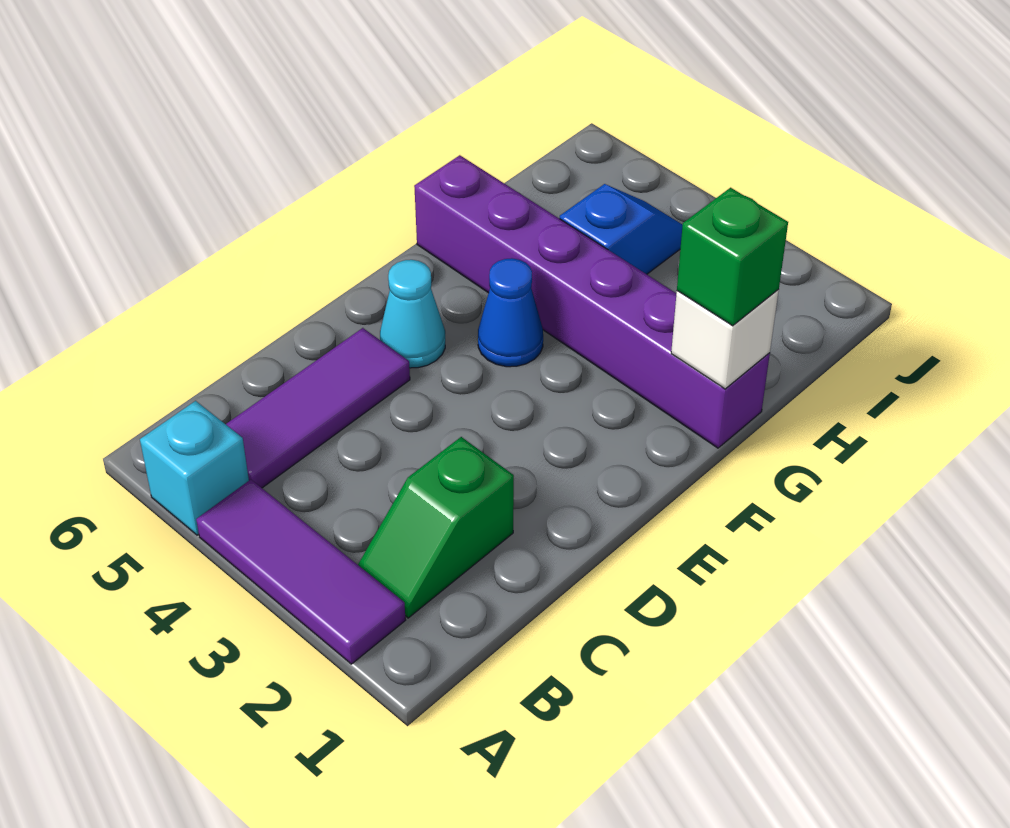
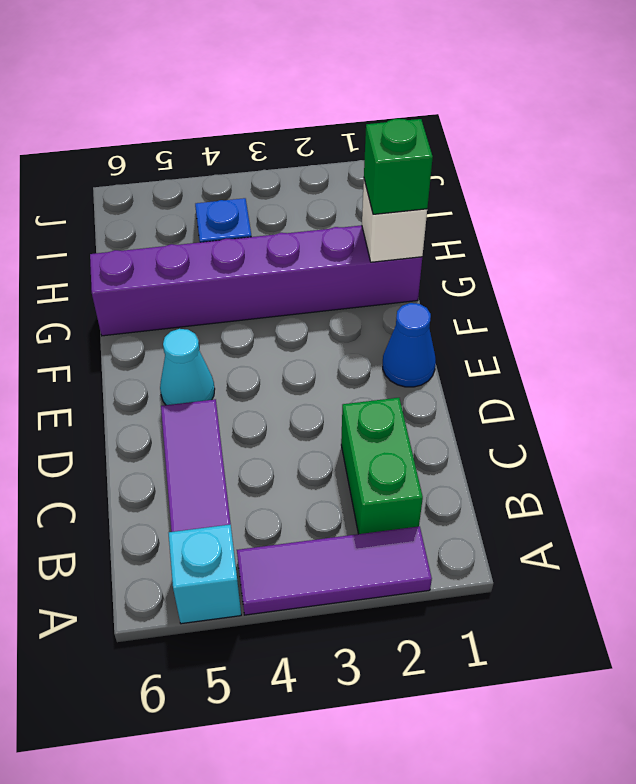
green slope B2:C2 level 1 top C -> green brick B2:C2 level 1
blue cone F4 level 1 -> blue cone E1 level 1

